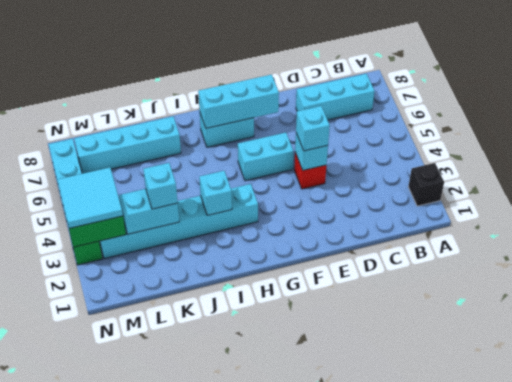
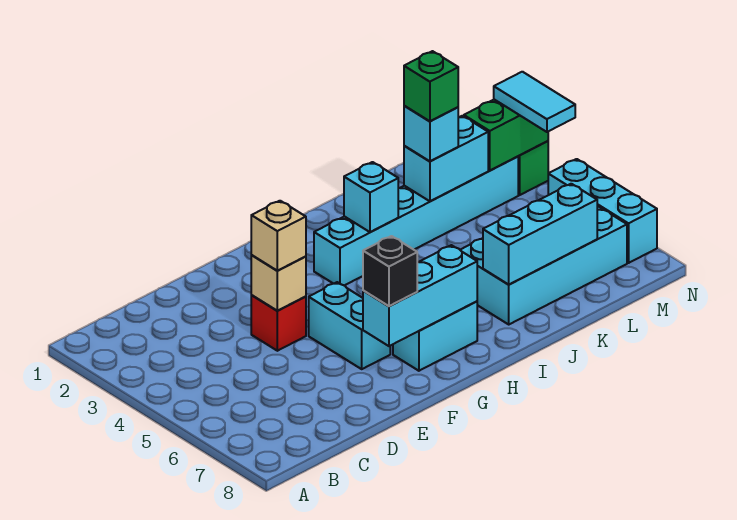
black brick A2 level 1 -> black brick F7 level 3
cyan brick B7:D7 level 1 -> cyan brick J7:L7 level 2
cyan brick E4 level 2 -> tan brick E4 level 2
cyan brick E4 level 3 -> tan brick E4 level 3
cyan brick F5:G5 level 1 -> cyan brick F5:F6 level 1
cyan brick J7:M7 level 1 -> cyan brick J6:M7 level 1
none -> green brick K3 level 4
cyan tile M3:N4 level 3 -> cyan tile N3:N4 level 3

